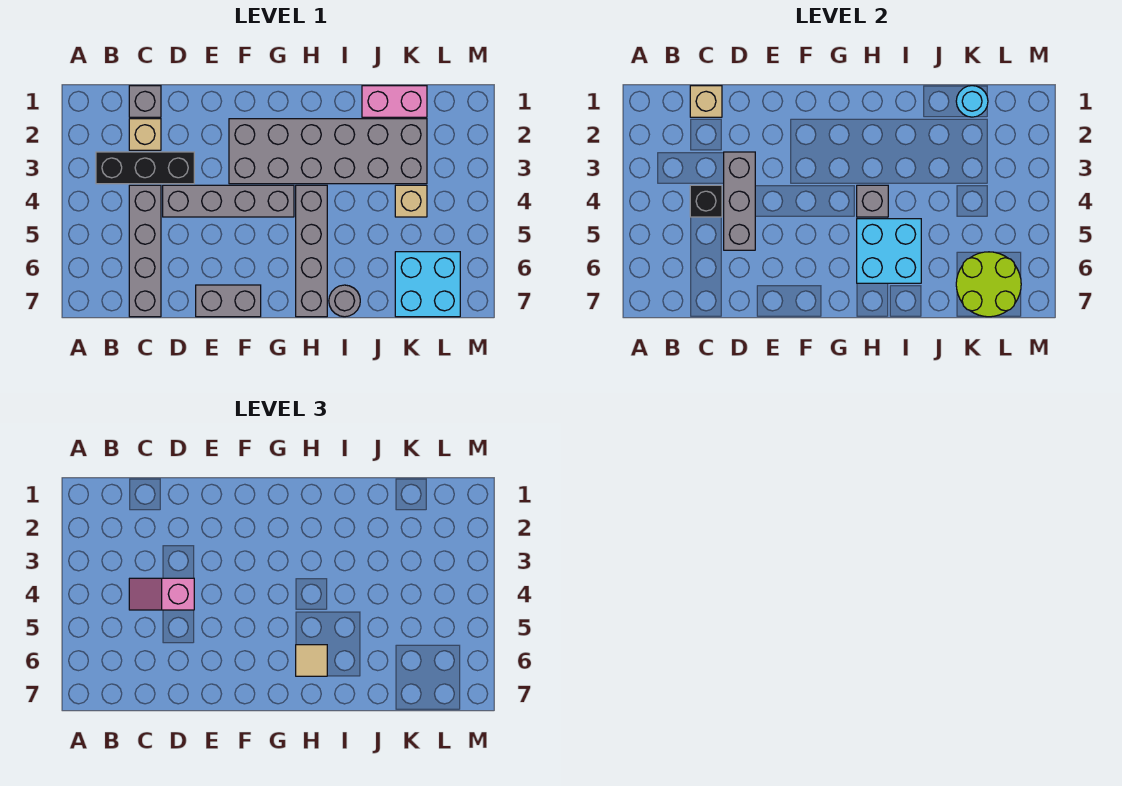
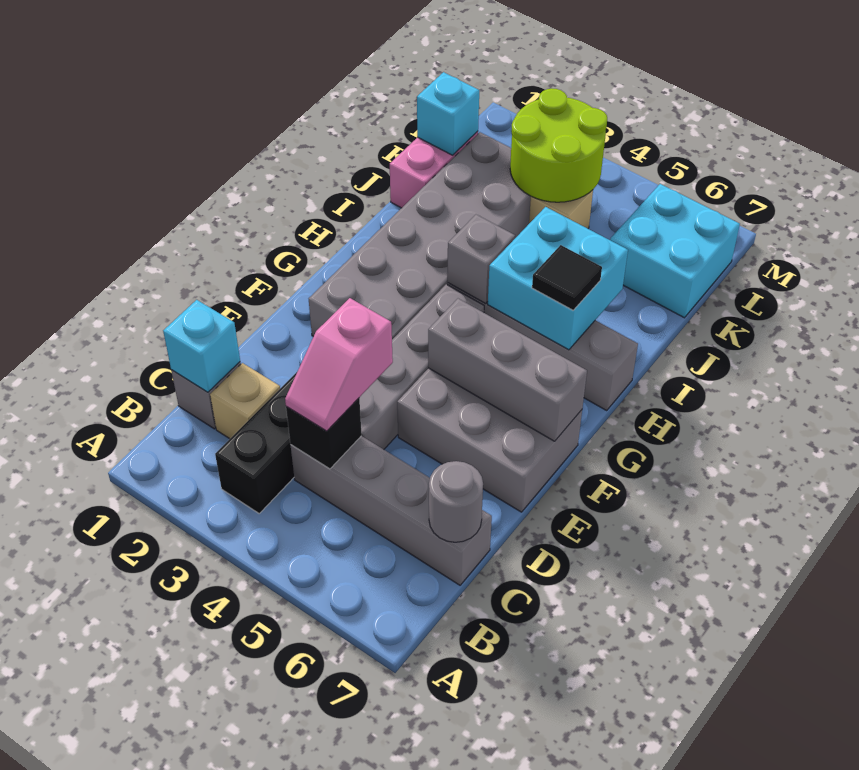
tan brick C1 level 2 -> cyan brick C1 level 2
grey brick D3:D5 level 2 -> grey brick F5:F7 level 2
grey brick E7:F7 level 1 -> grey brick E5:F7 level 1
tan tile H6 level 3 -> black tile H6 level 3
grey round brick I7 level 1 -> grey round brick C7 level 2
cyan round brick K1 level 2 -> cyan brick K1 level 2
lime round brick K6:L7 level 2 -> lime round brick K3:L4 level 2

